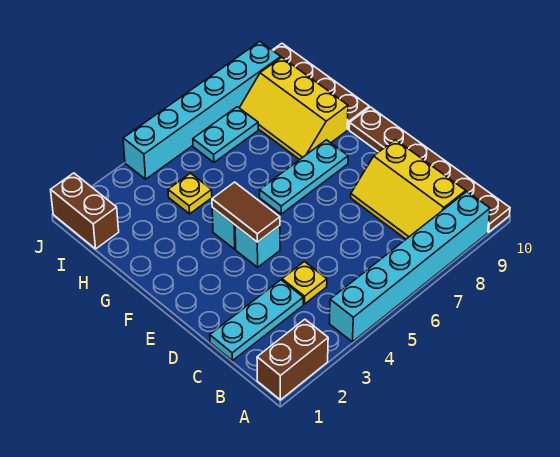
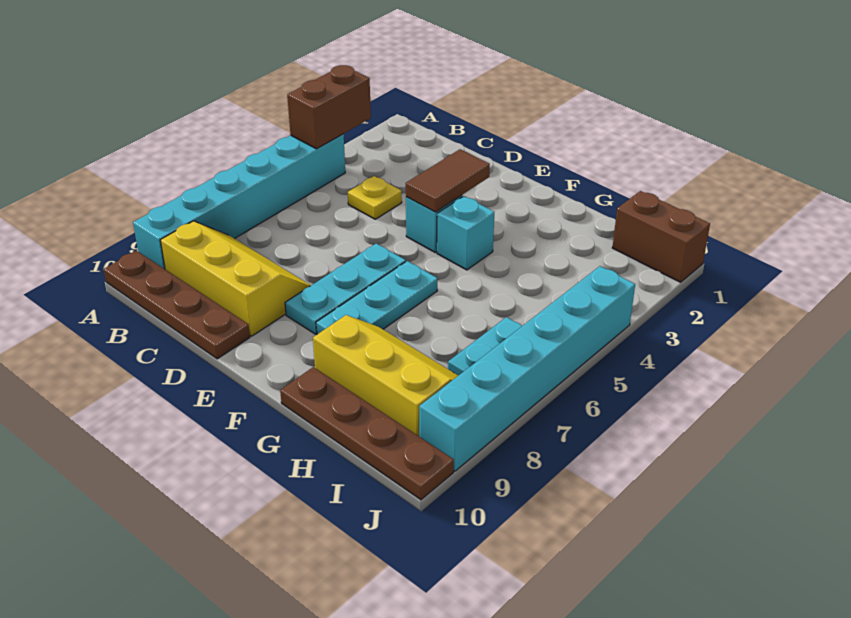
brown brick A1:A2 level 1 -> brown brick A3:A4 level 2
brown plate A10:F10 level 1 -> brown plate A10:D10 level 1
cyan plate C1:C3 level 1 -> cyan plate E6:E8 level 1
brown tile E4:F4 level 2 -> brown tile E3:E4 level 2
yellow plate H4 level 1 -> none

